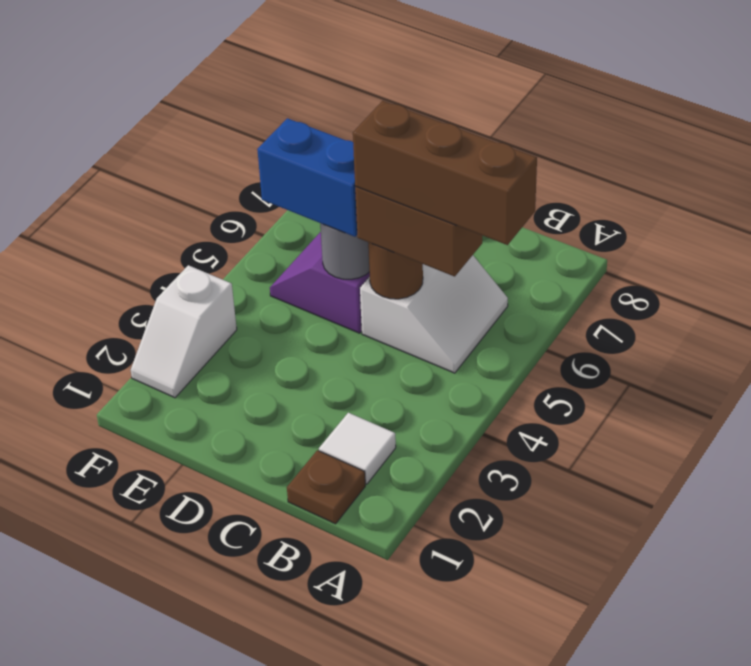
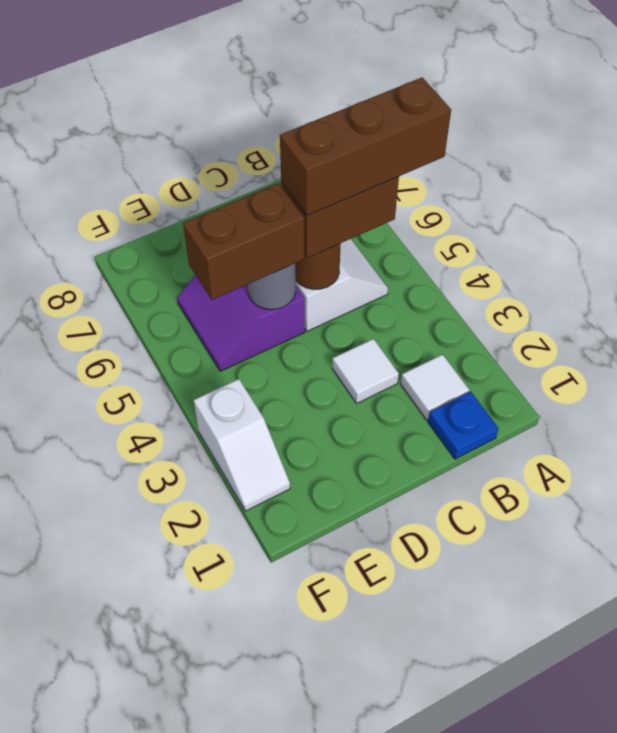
brown plate B1 level 1 -> blue plate B1 level 1
none -> white tile C3 level 1
blue brick D5:E5 level 3 -> brown brick D5:E5 level 3

